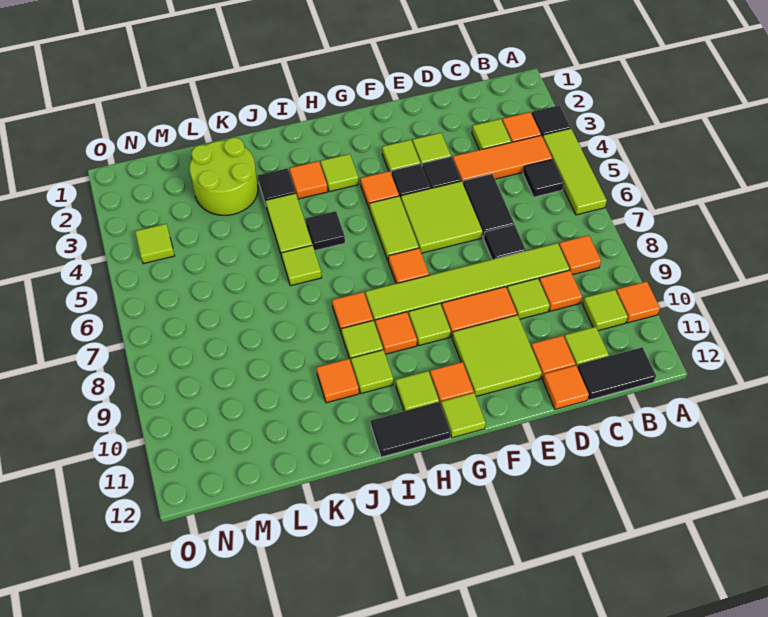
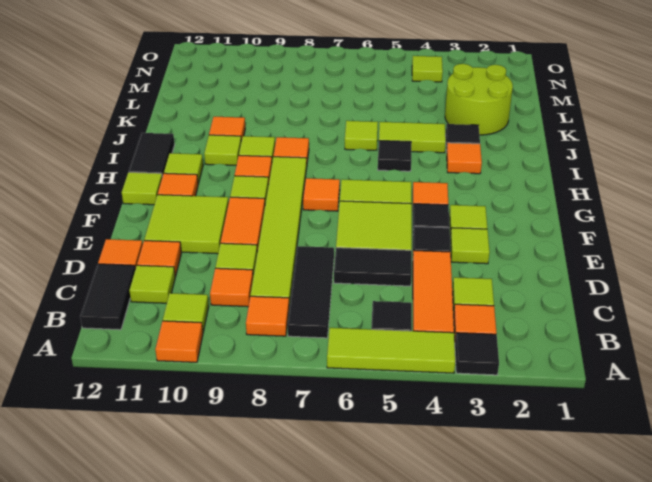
black tile D7 level 1 -> black tile B7:D7 level 1
lime tile H3 level 1 -> none

